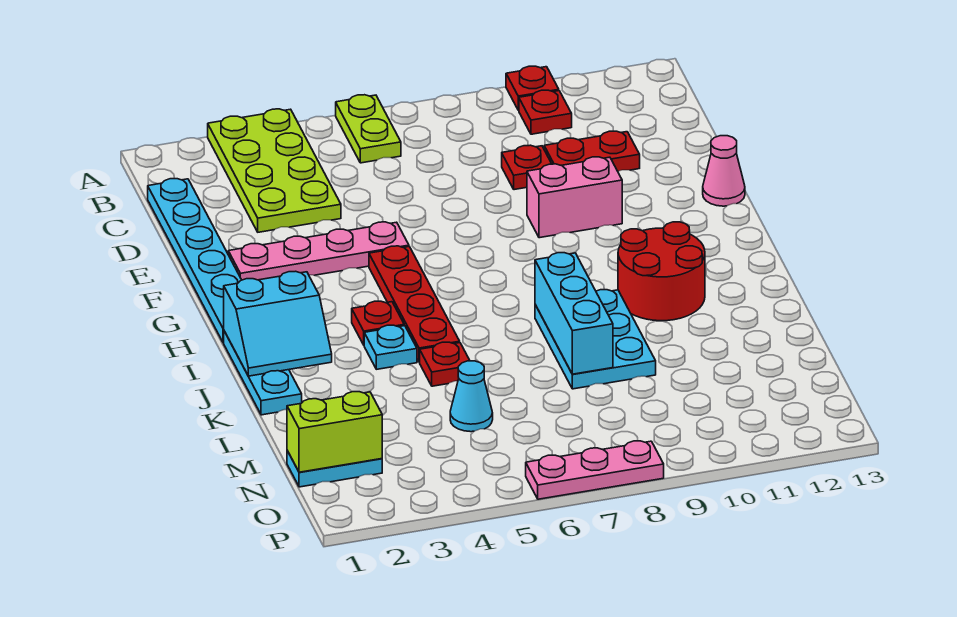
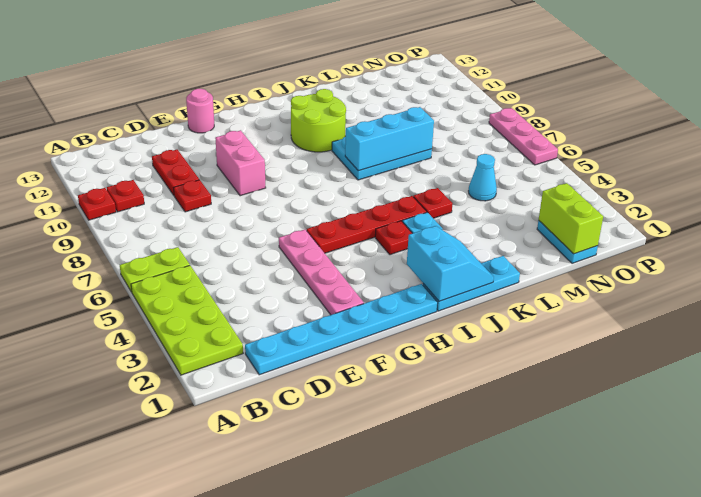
lime plate A3:D4 level 1 -> lime plate A2:B5 level 1
pink cone F13 level 1 -> pink round brick F13 level 1
red round brick I10:J11 level 1 -> lime round brick I10:J11 level 1

